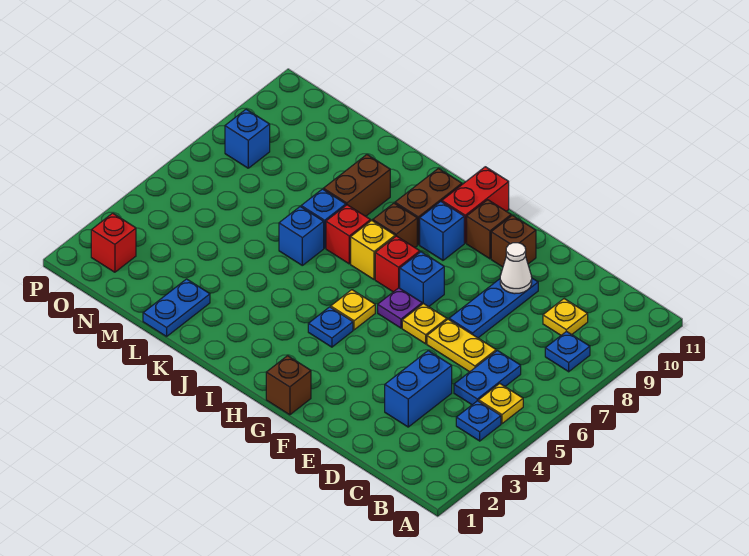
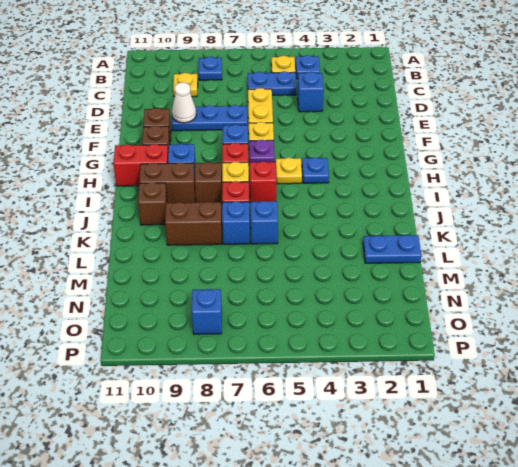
blue brick D3:D4 level 1 -> blue brick D4 level 1
brown brick G1 level 1 -> brown brick J10 level 1
red brick O2 level 1 -> red brick I6 level 1

